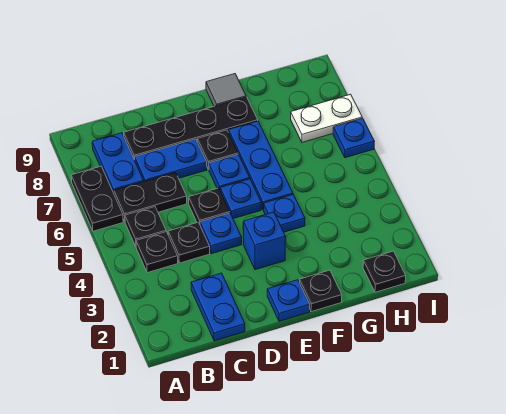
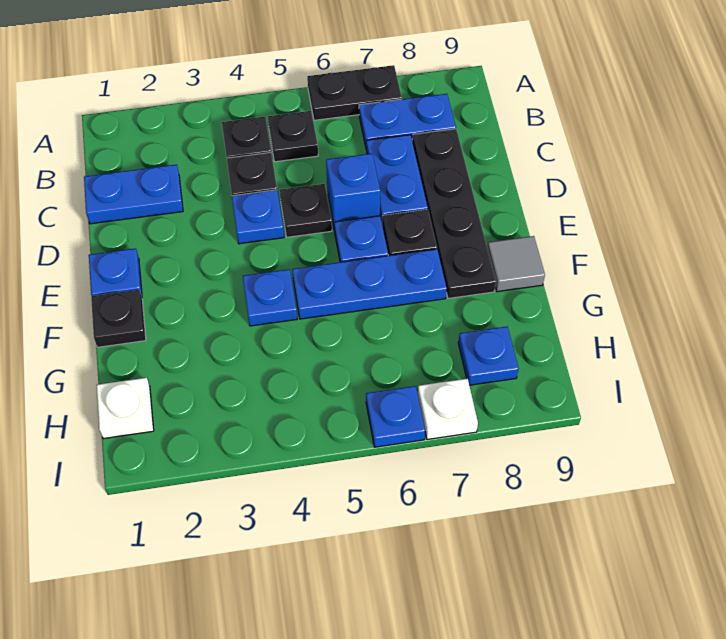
black plate B6:C6 level 1 -> none
blue brick E3 level 1 -> blue brick D6 level 1
blue plate E5 level 1 -> blue plate H8 level 1
black plate H1 level 1 -> white plate H1 level 1
white plate H7:I7 level 1 -> white plate I7 level 1

